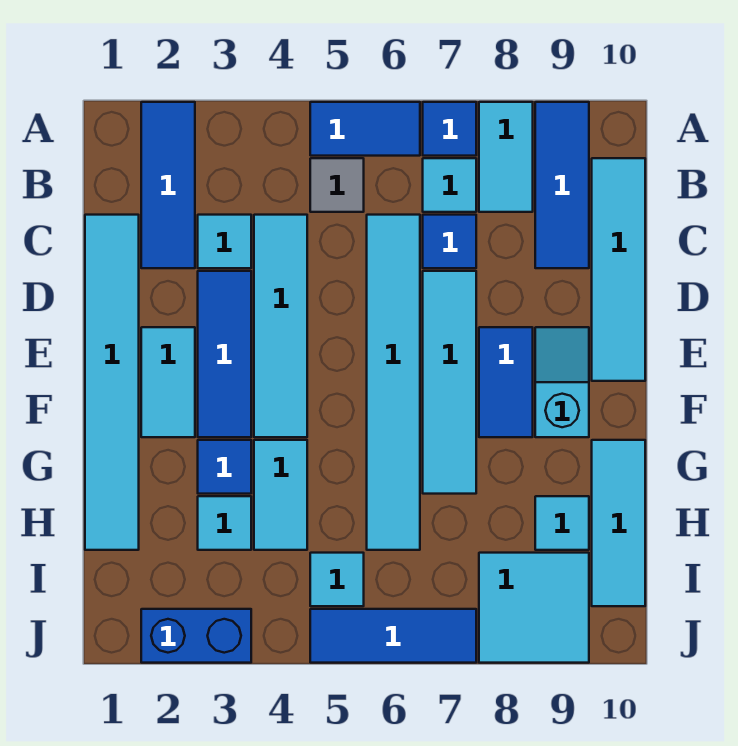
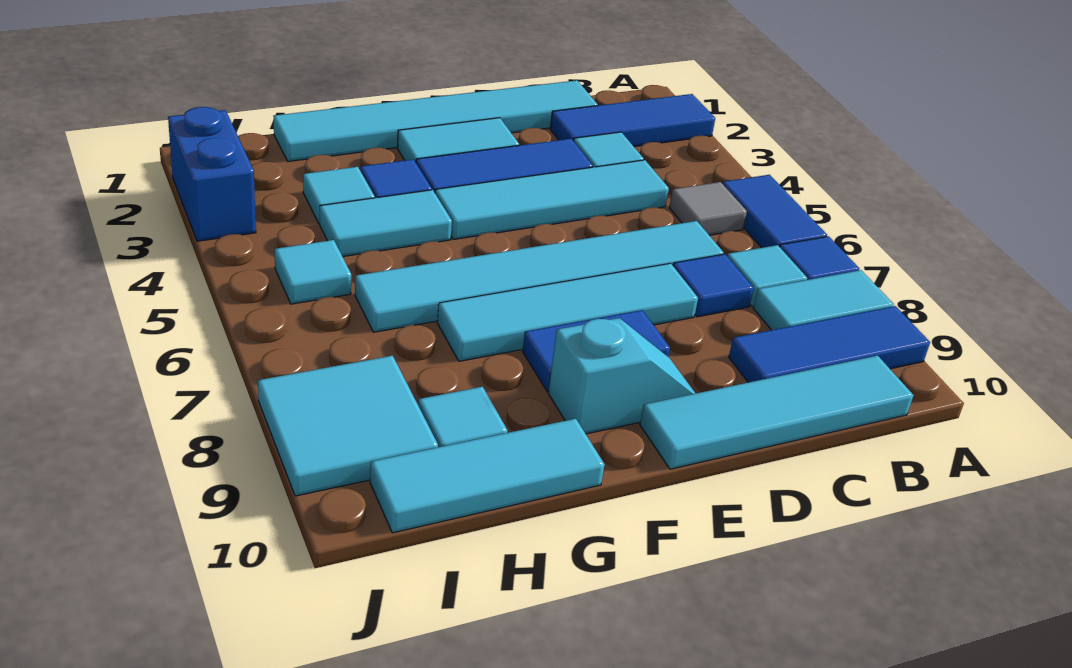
blue tile J5:J7 level 1 -> none

